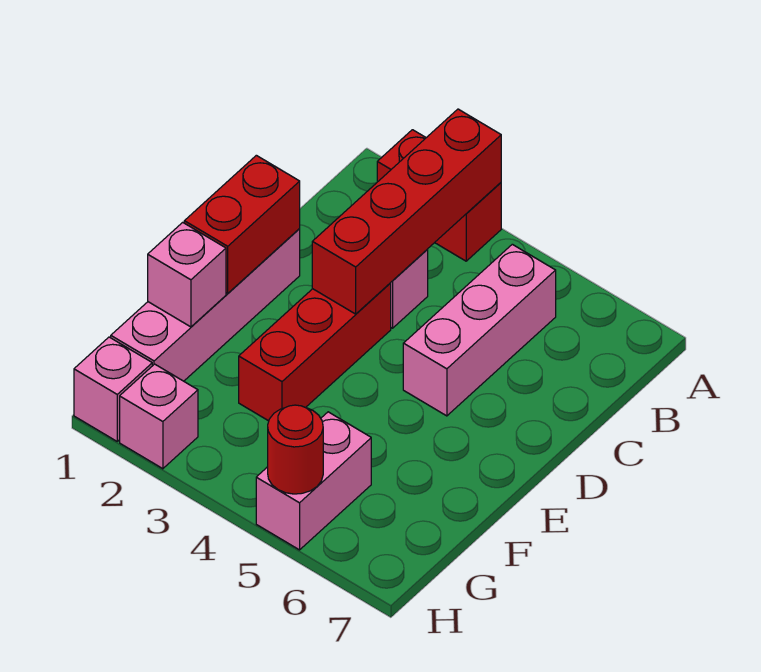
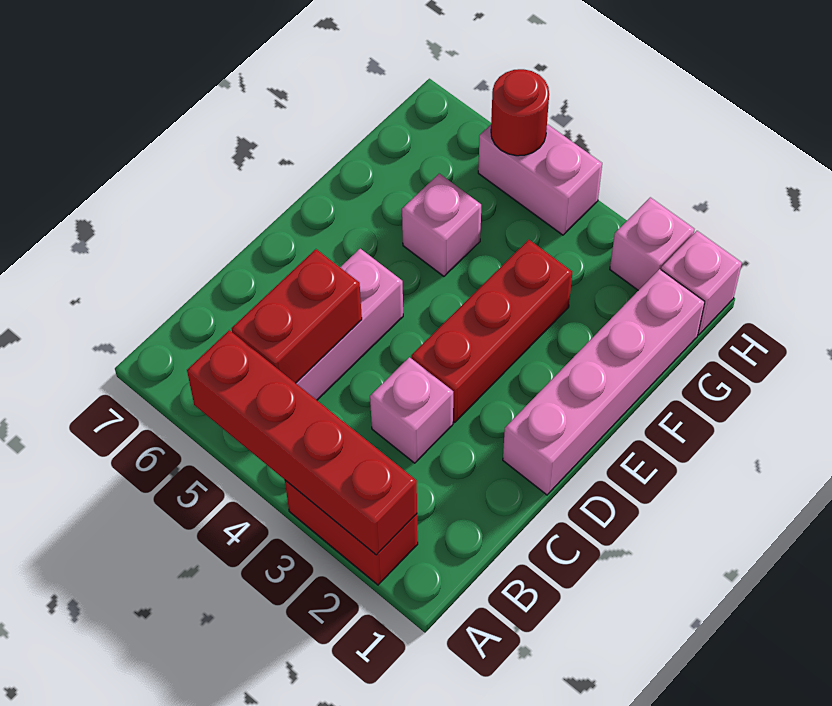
red brick A3:D3 level 2 -> red brick A2:A5 level 2
red brick D1:E1 level 2 -> red brick B5:C5 level 2
pink brick F1 level 2 -> pink brick F5 level 1
pink brick G5:H5 level 1 -> pink brick H4:H5 level 1

